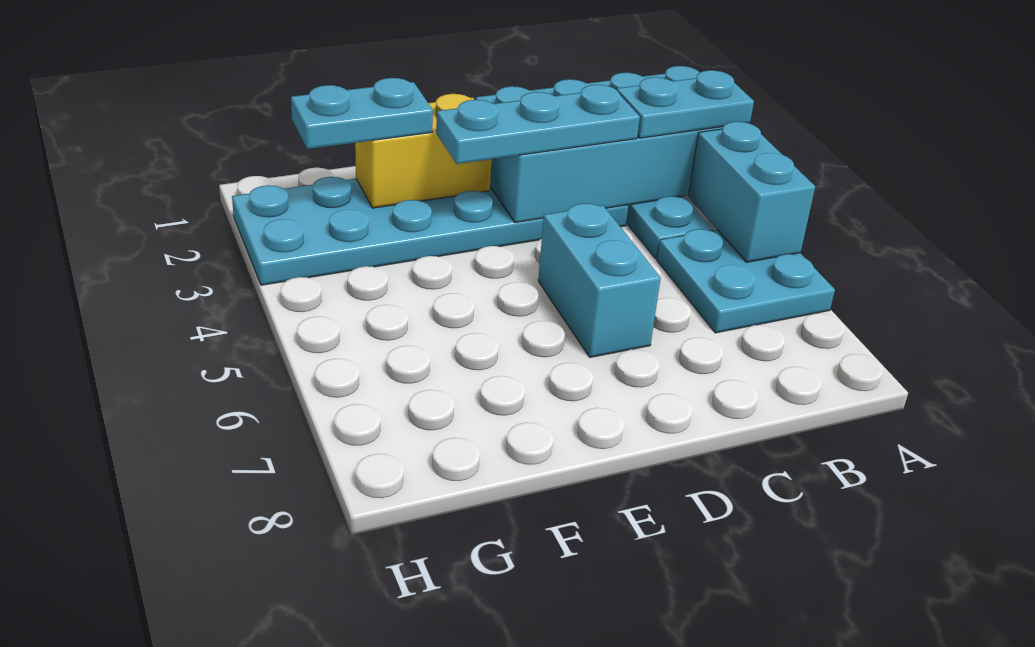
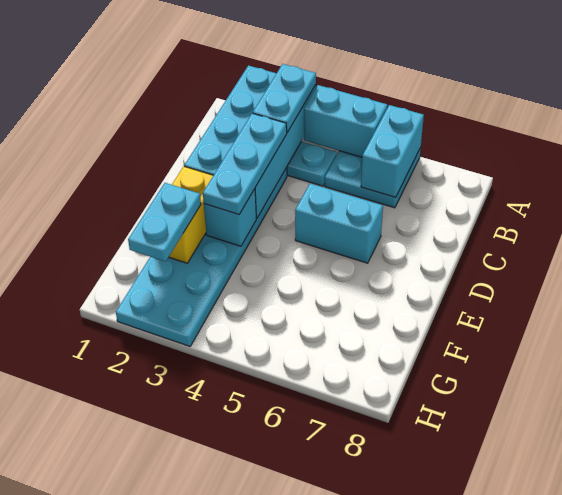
none -> cyan brick A6:B6 level 2
none -> cyan brick E3 level 2

